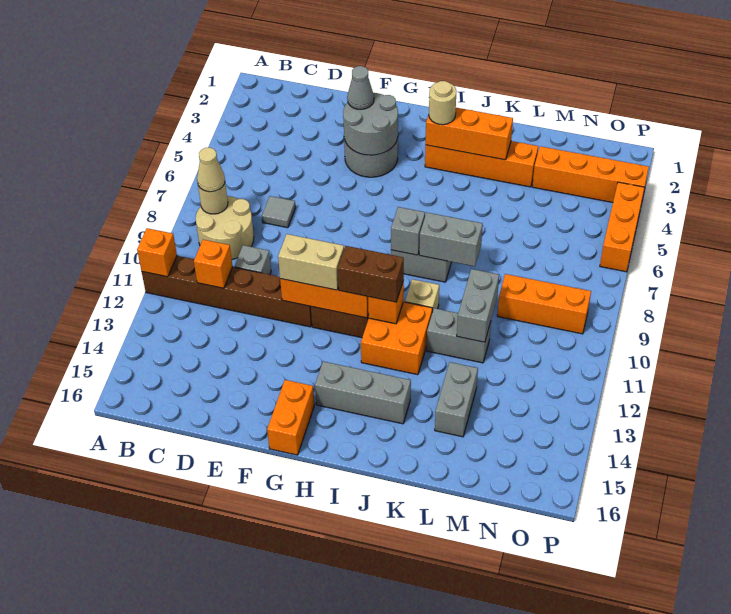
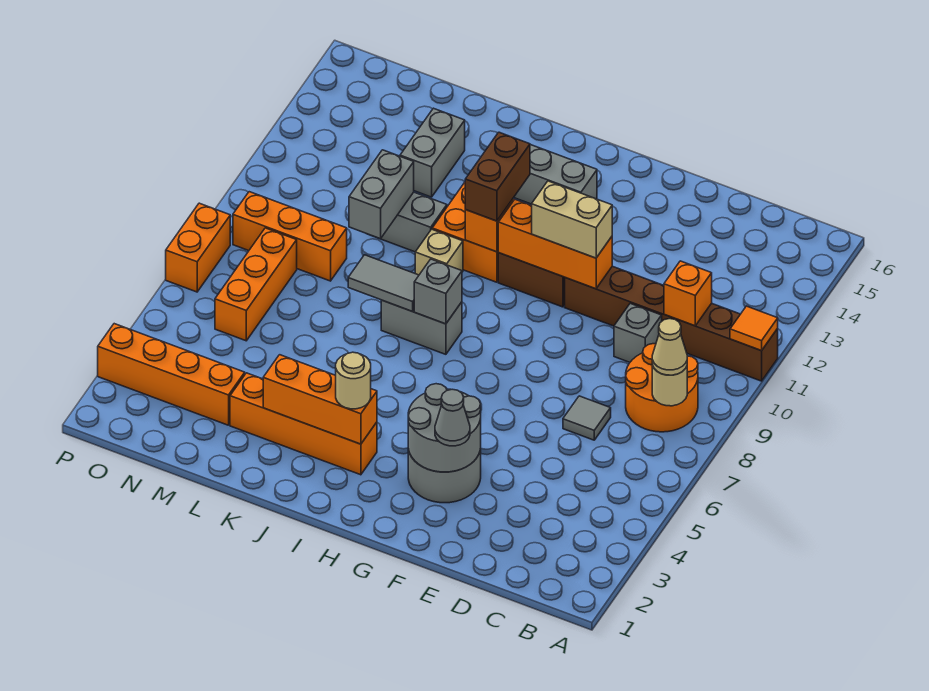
orange brick A11 level 2 -> orange tile A11 level 2
tan round brick B8:C9 level 1 -> orange round brick B8:C9 level 1
orange brick G15:G16 level 1 -> orange brick P7:P8 level 1
brown brick H11:I11 level 3 -> brown brick I11:I12 level 3
grey brick J8:K8 level 2 -> grey tile J8:K8 level 2
orange brick P4:P6 level 1 -> orange brick N6:N8 level 1

